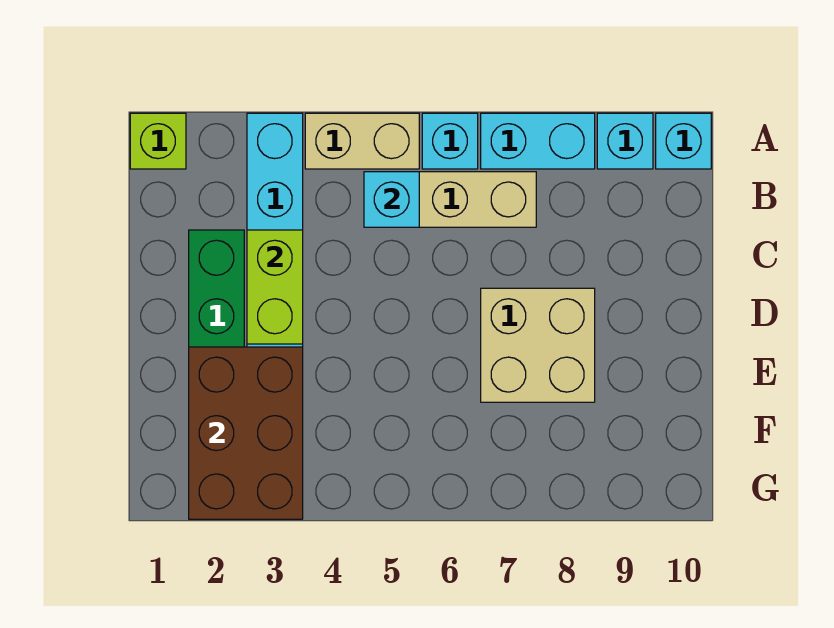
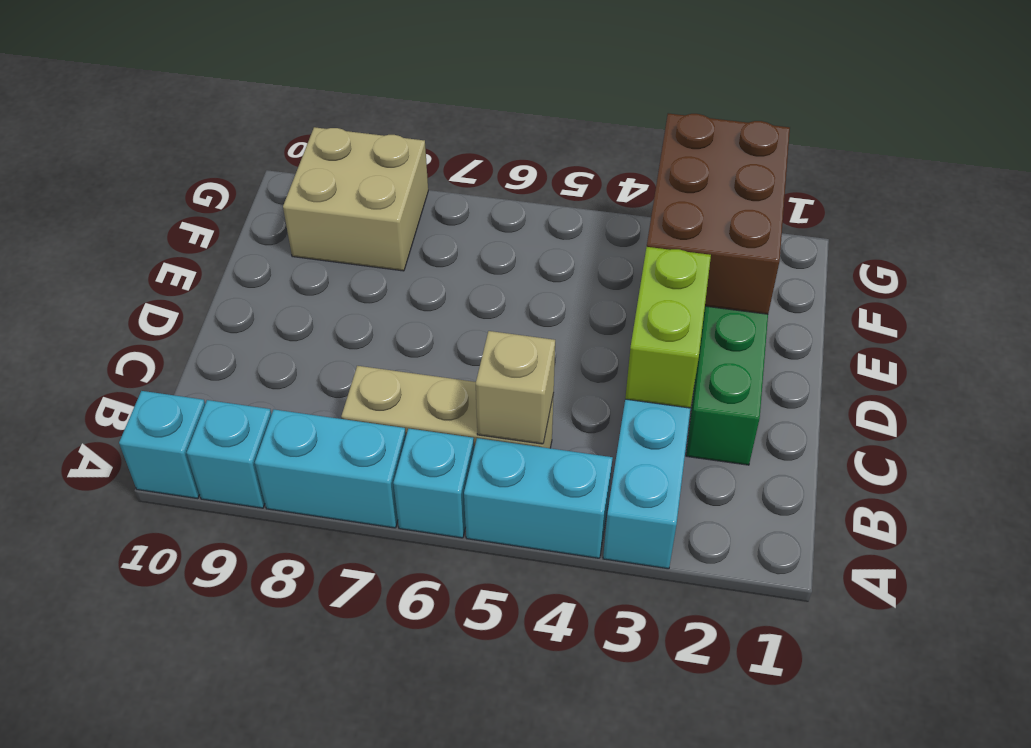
lime brick A1 level 1 -> none
tan brick A4:A5 level 1 -> cyan brick A4:A5 level 1
cyan brick B5 level 2 -> tan brick B5 level 2
tan brick D7:E8 level 1 -> tan brick F8:G9 level 1

